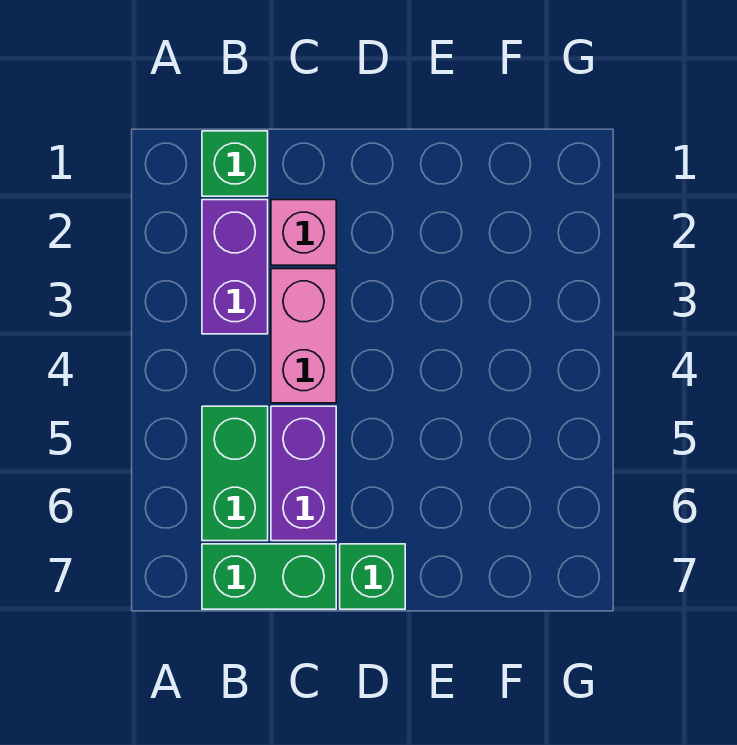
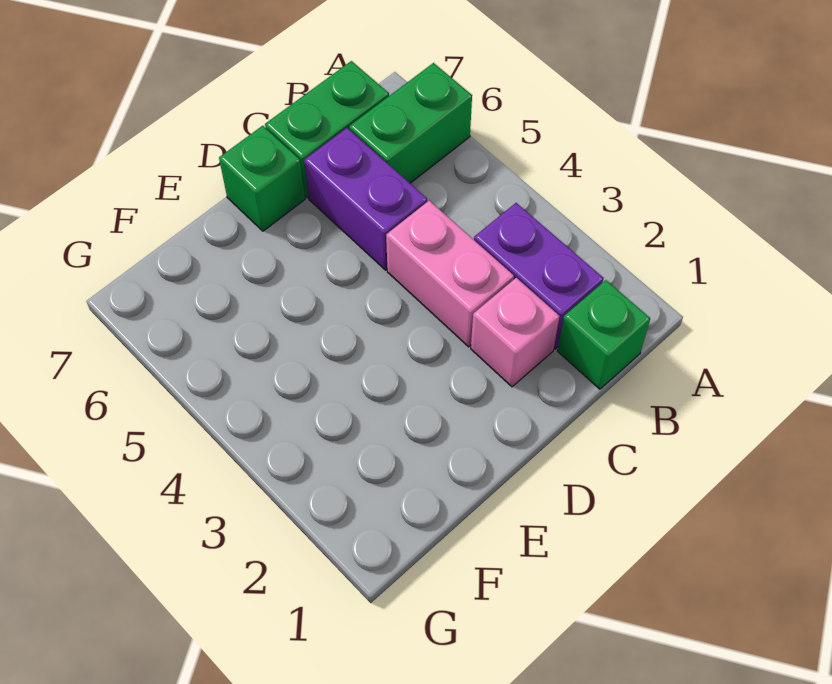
green brick B5:B6 level 1 -> green brick A6:B6 level 1

